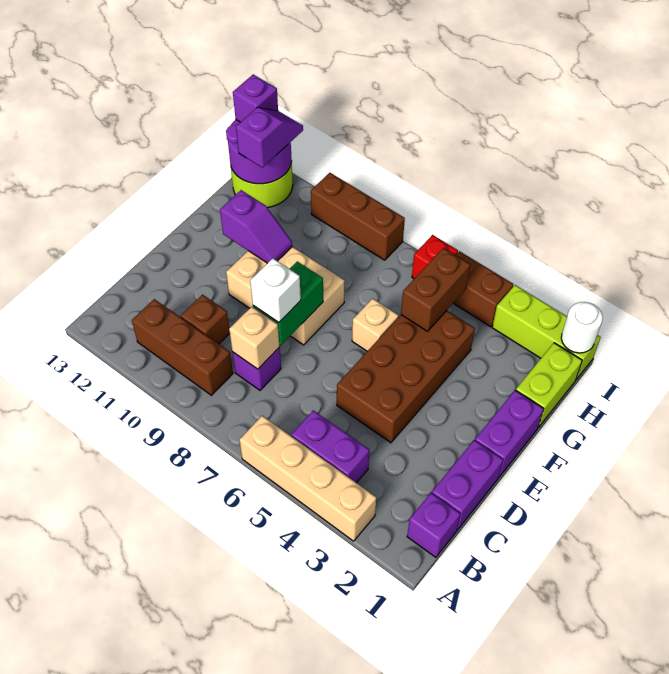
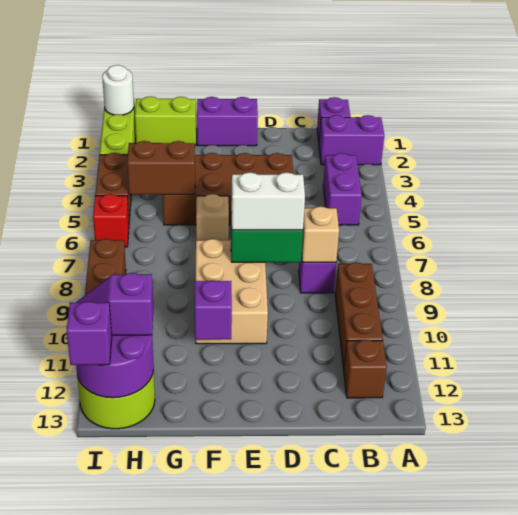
tan brick A3:A6 level 1 -> none
purple brick C1:D1 level 1 -> purple brick A2:B2 level 1
brown brick C10 level 1 -> brown brick B12 level 1
white brick D8 level 3 -> white brick D8:E8 level 3

